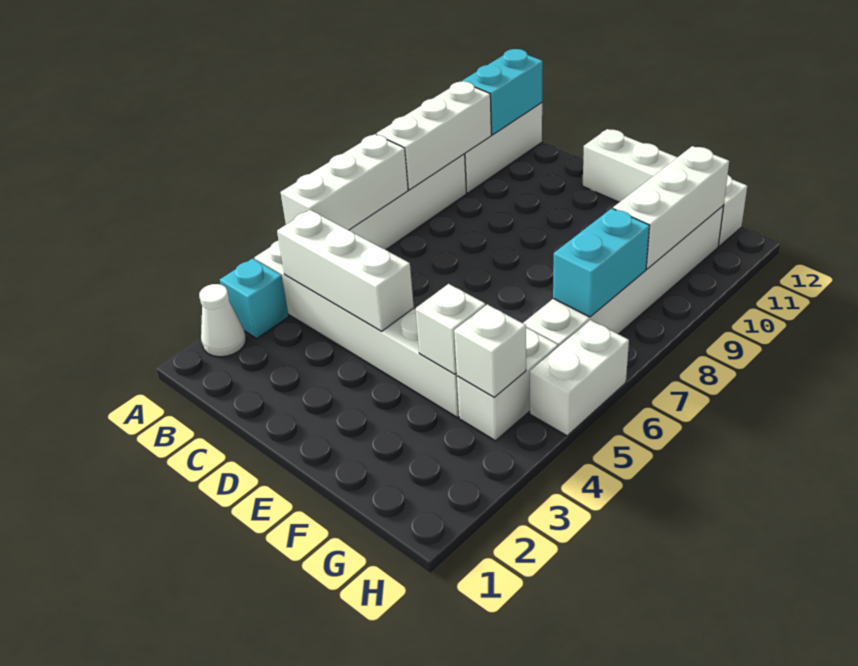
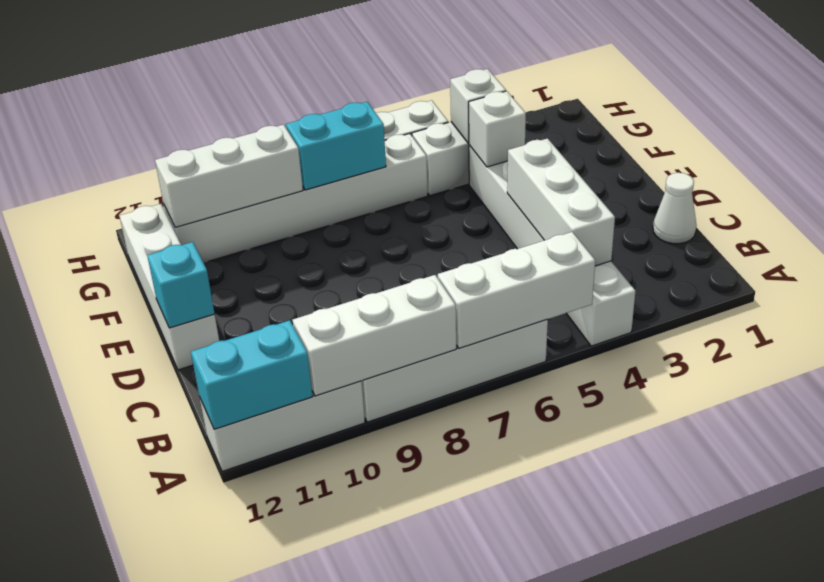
white cone A2 level 1 -> white cone C1 level 1
cyan brick A3 level 1 -> cyan brick D12 level 2

